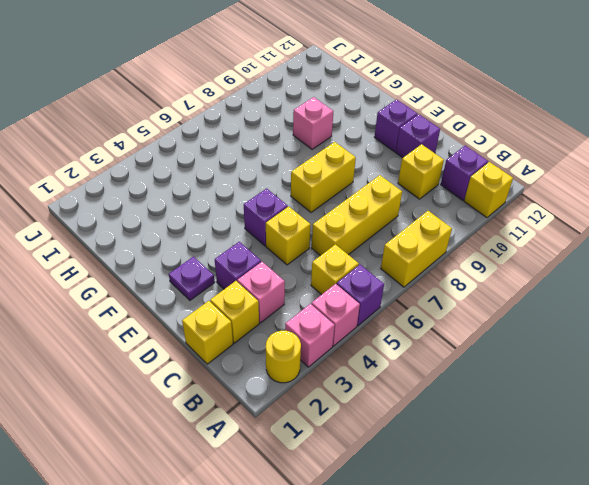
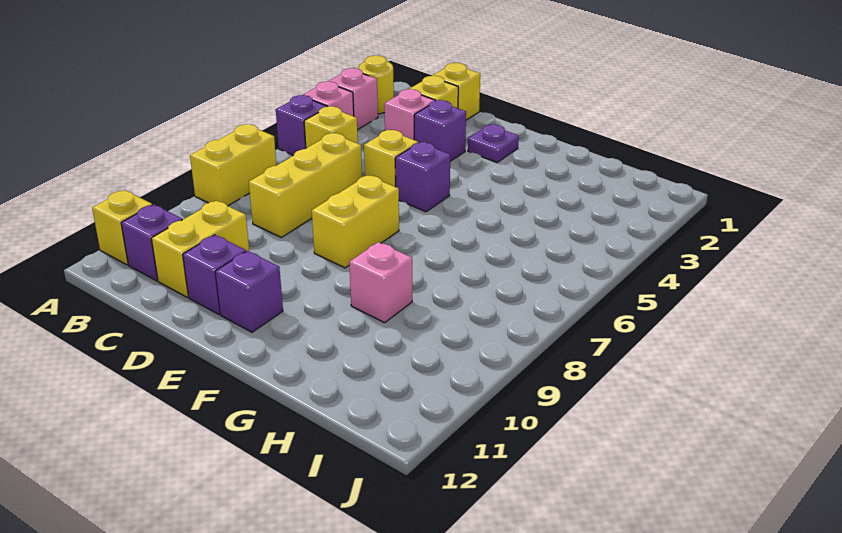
yellow brick C10 level 1 -> yellow brick C10:C11 level 1

